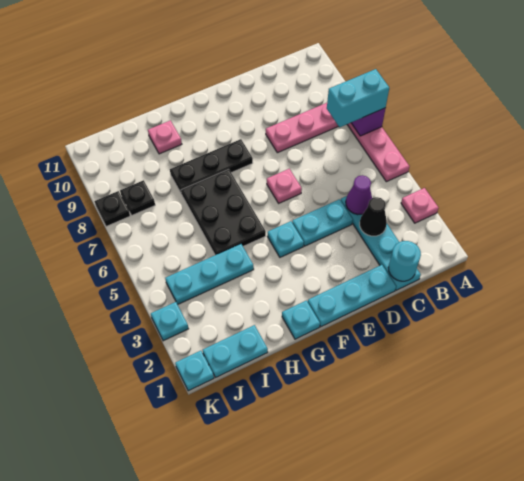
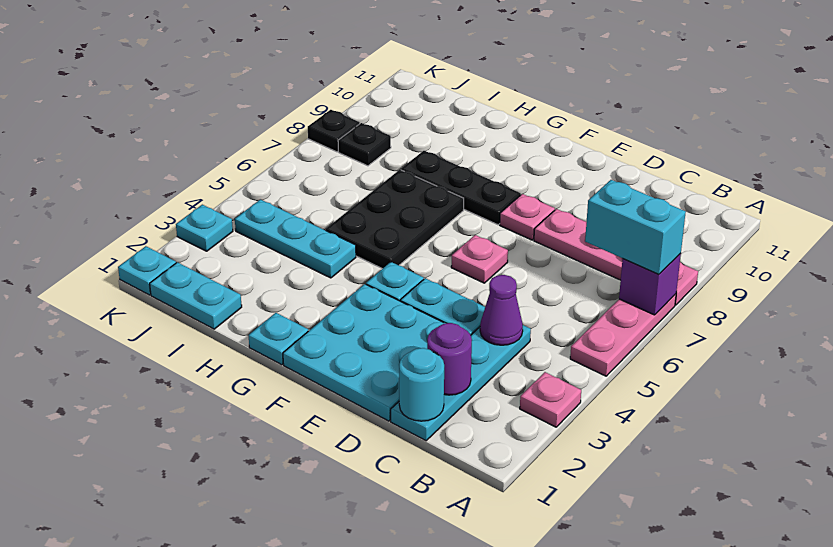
none -> purple round brick C2 level 2
black cone C3 level 2 -> none
cyan plate D1:F1 level 1 -> cyan plate D1:F3 level 1
pink plate H10 level 1 -> pink plate E8 level 1

